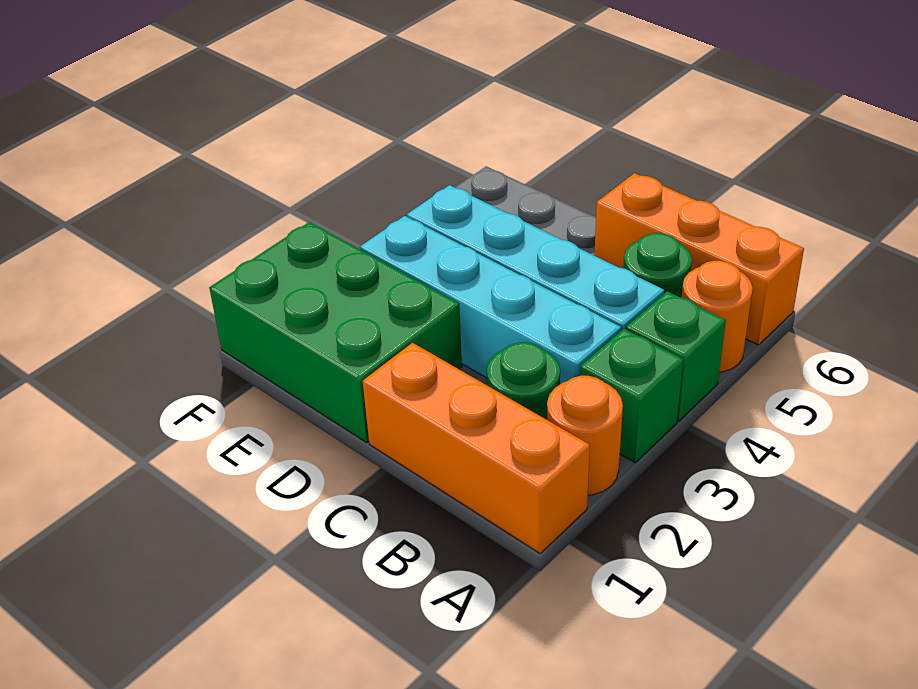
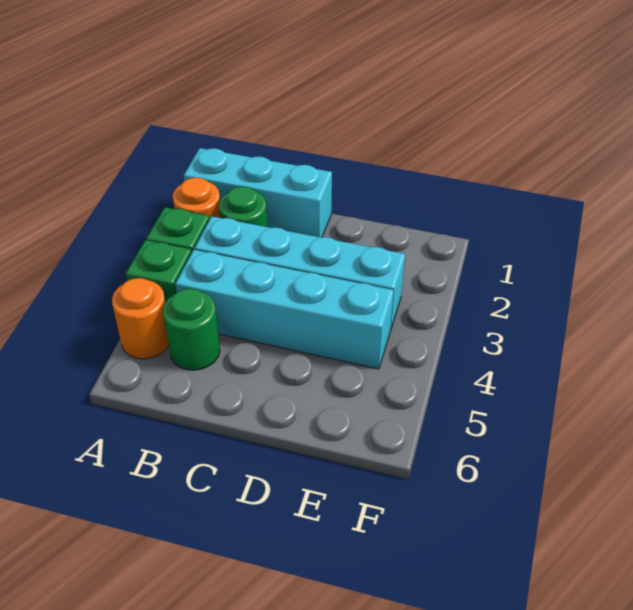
orange brick A1:C1 level 1 -> cyan brick A1:C1 level 1
orange brick A6:C6 level 1 -> none
green brick D1:F2 level 1 -> none

